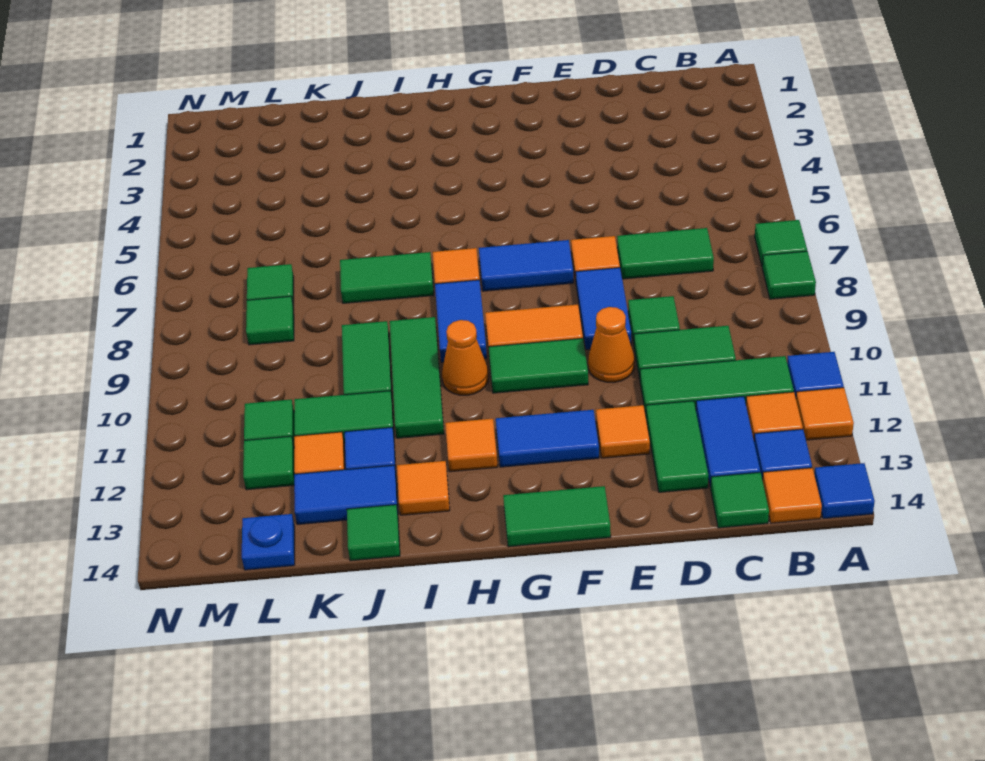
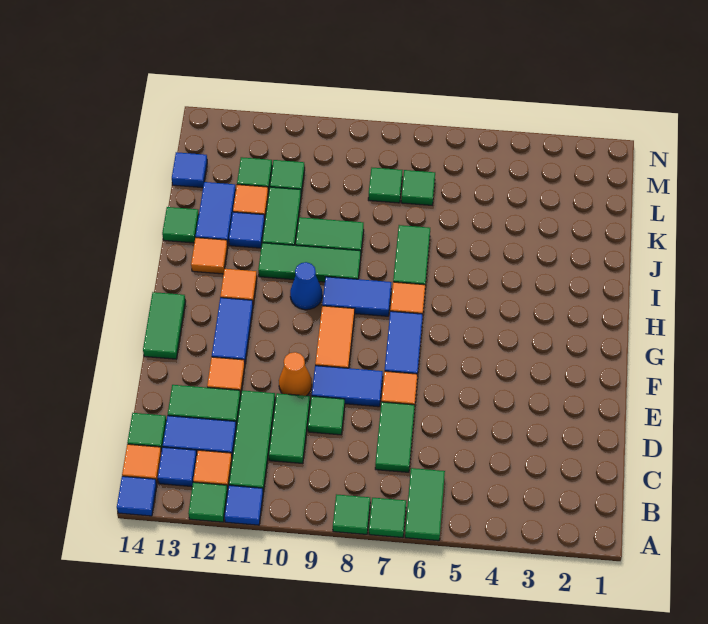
orange tile A12 level 1 -> green tile A12 level 1
green tile F10:G10 level 1 -> green tile A6:B6 level 1
orange cone H10 level 1 -> blue cone H10 level 1
blue plate L14 level 1 -> blue tile L14 level 1

